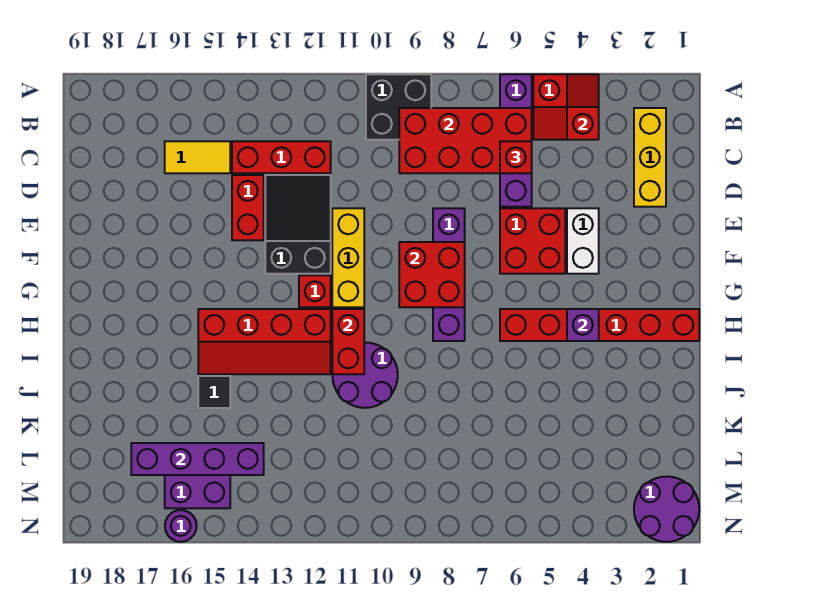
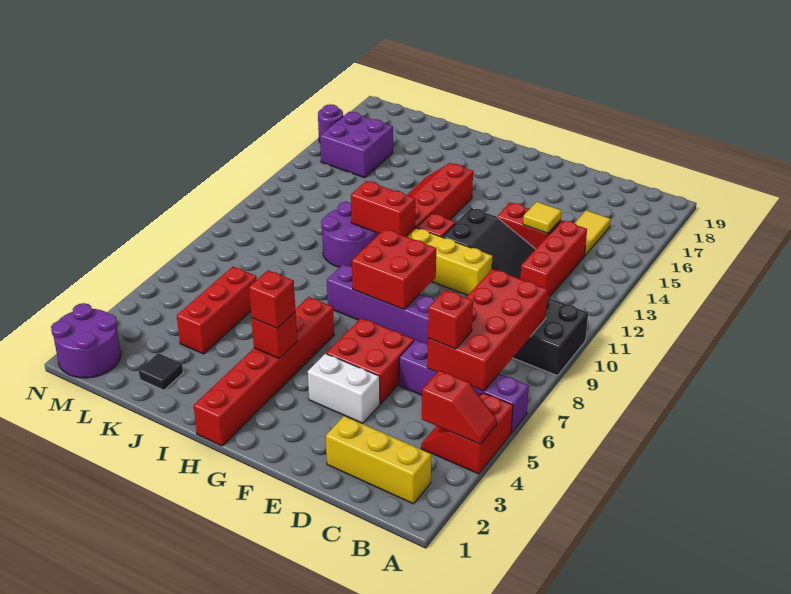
none -> yellow tile D14 level 2
purple brick H4 level 2 -> red brick H4 level 2
none -> red brick H4 level 3
black tile J15 level 1 -> black tile K2 level 1
none -> red brick K4:K6 level 1
purple brick L14:L17 level 2 -> none

